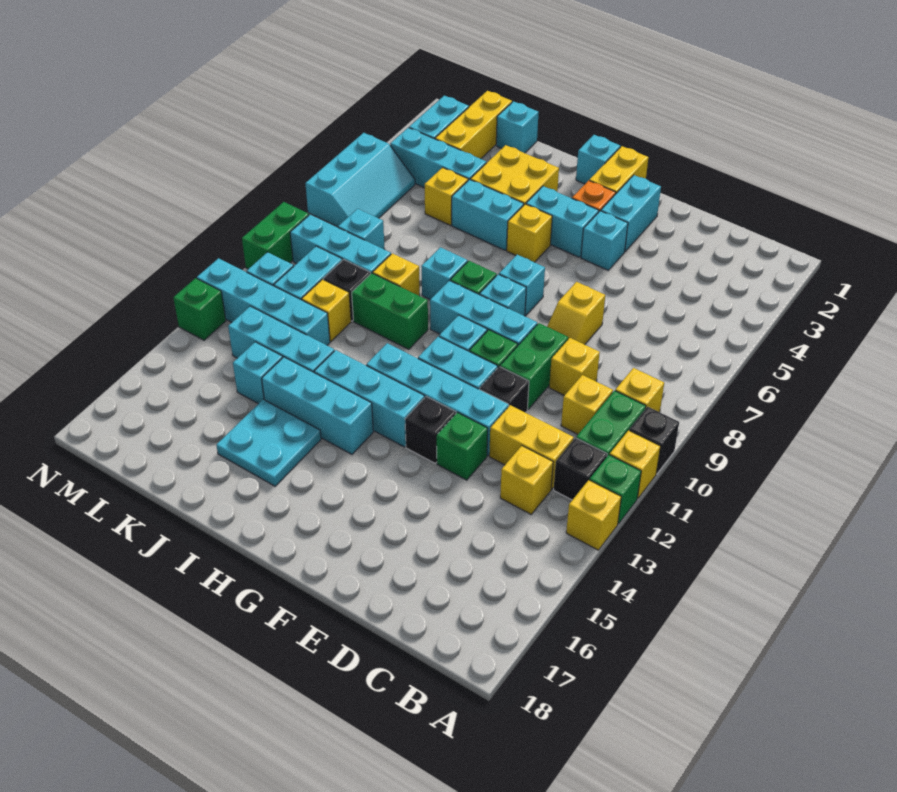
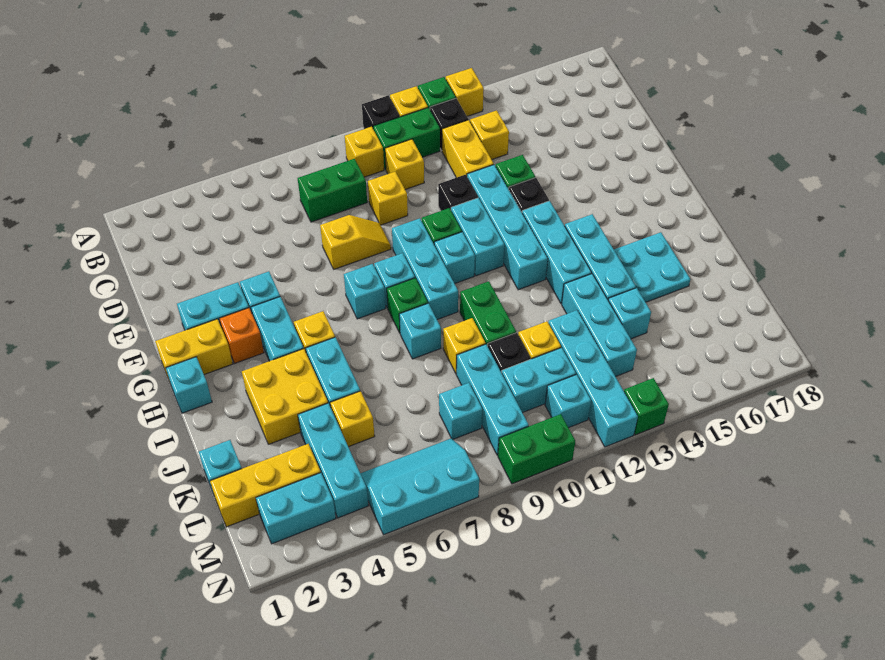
green brick E9:E10 level 1 -> green brick C7:C8 level 1

